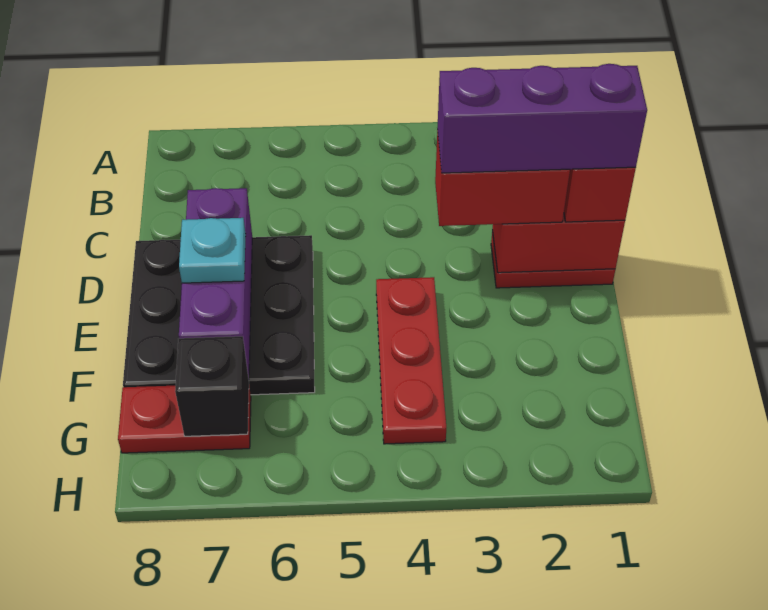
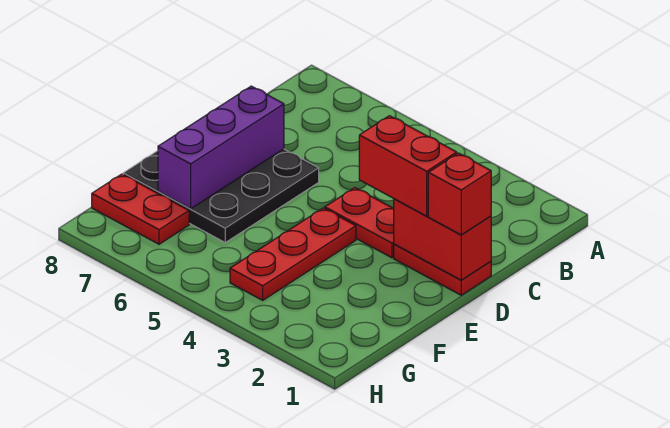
purple brick D1:D3 level 4 -> none
none -> red plate D3:D4 level 1
cyan plate E7 level 3 -> none
black brick G7 level 2 -> none

